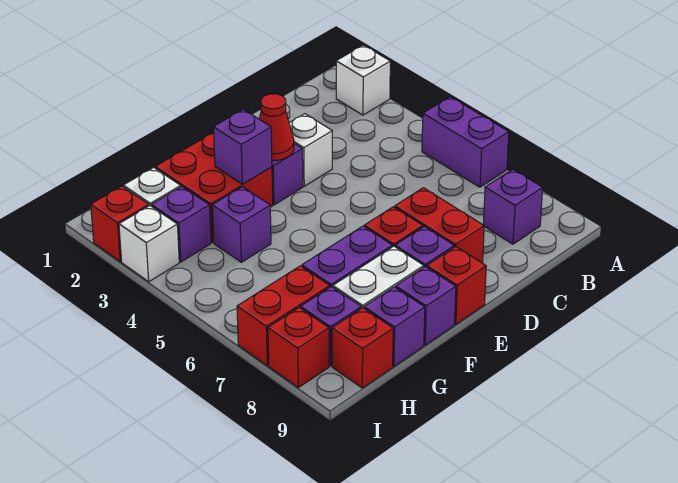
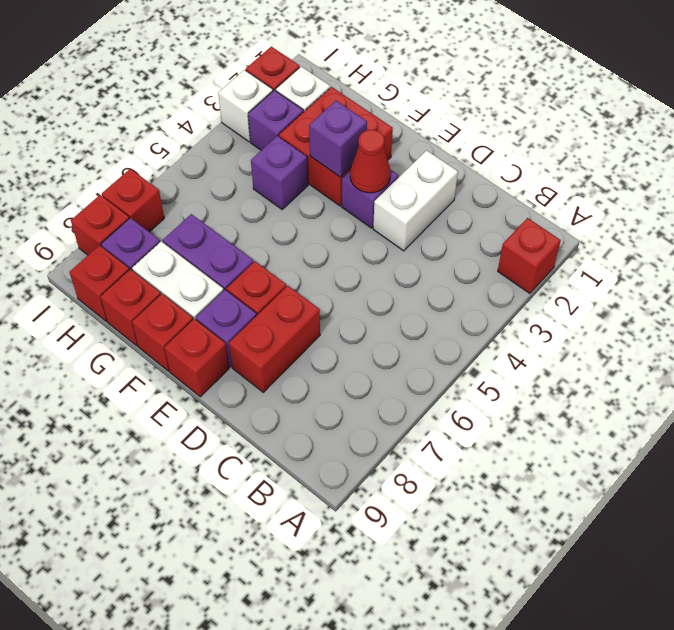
white brick A2 level 1 -> red brick A2 level 1
purple brick A5:A6 level 1 -> none
purple brick B8 level 1 -> none
white brick D3 level 1 -> white brick D2:D3 level 1
purple brick F9 level 1 -> red brick F9 level 1
purple brick G9 level 1 -> red brick G9 level 1
red brick H7:I7 level 1 -> red brick I7 level 1

